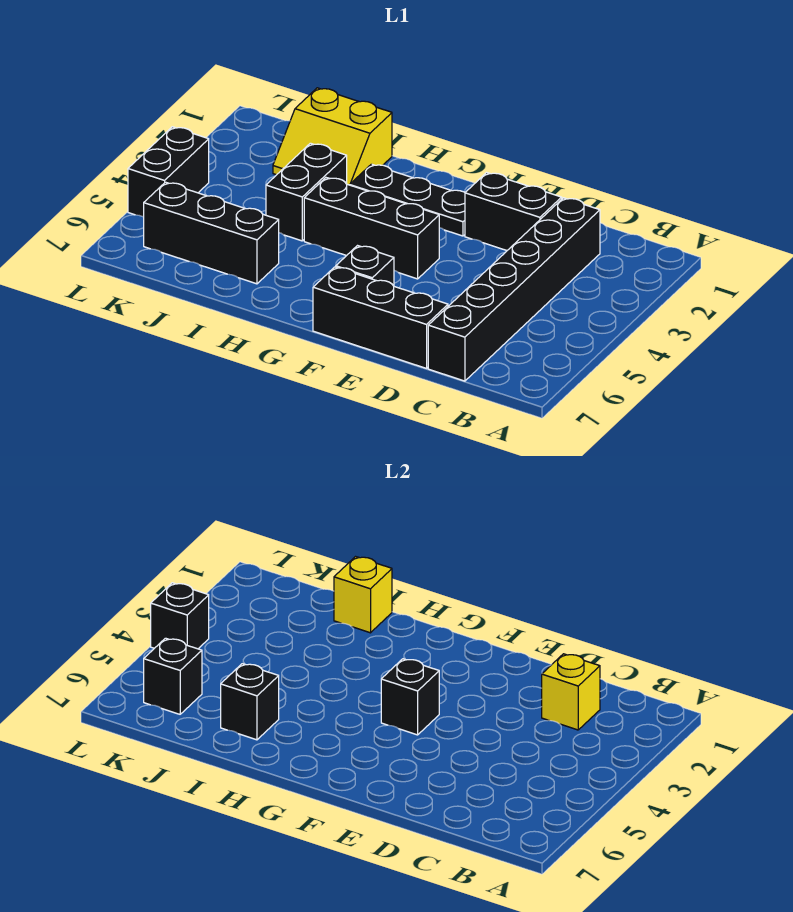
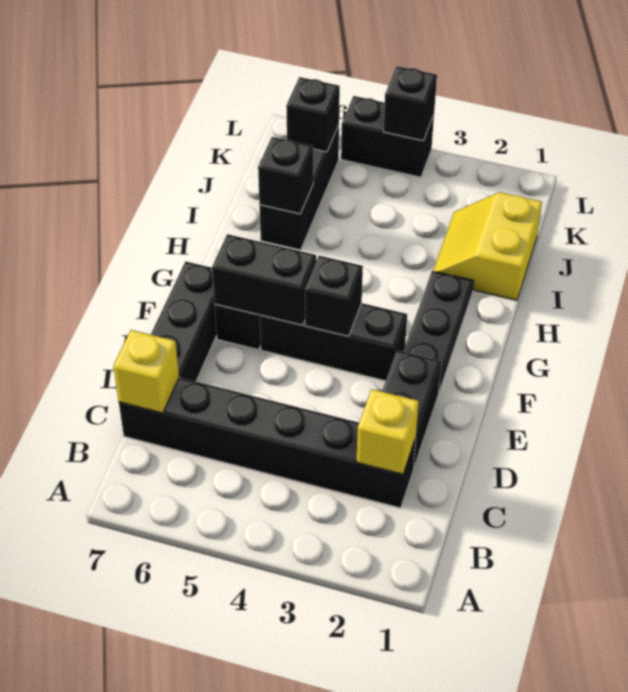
black brick F4:H4 level 1 -> black brick F3:F5 level 1
yellow brick I1 level 2 -> yellow brick C7 level 2
black brick I3:I4 level 1 -> black brick F5:F6 level 2

